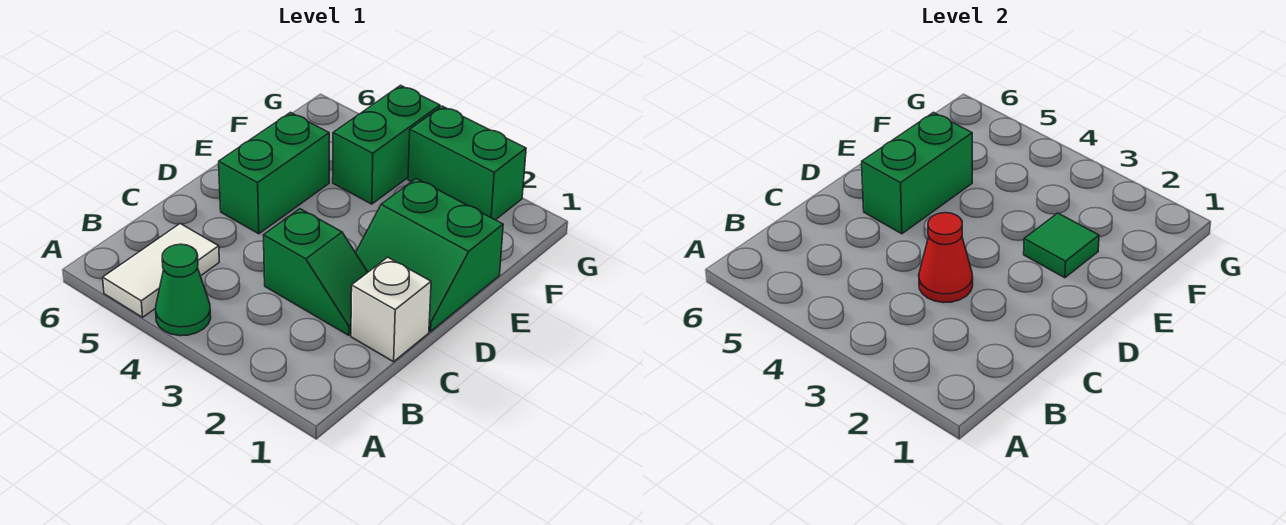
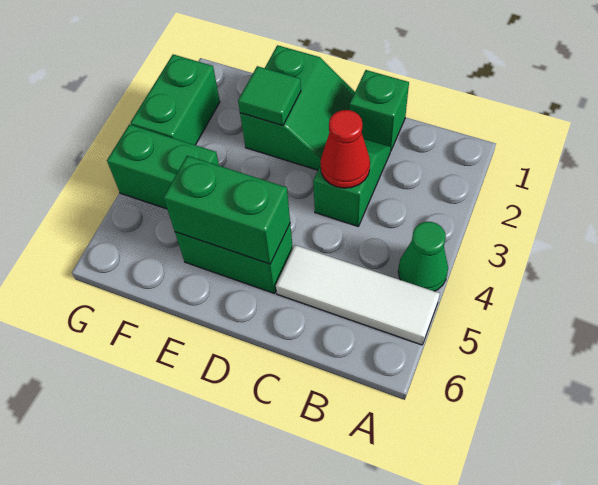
white tile A5:B5 level 1 -> white tile A5:C5 level 1
white brick C1 level 1 -> green brick C1 level 1

